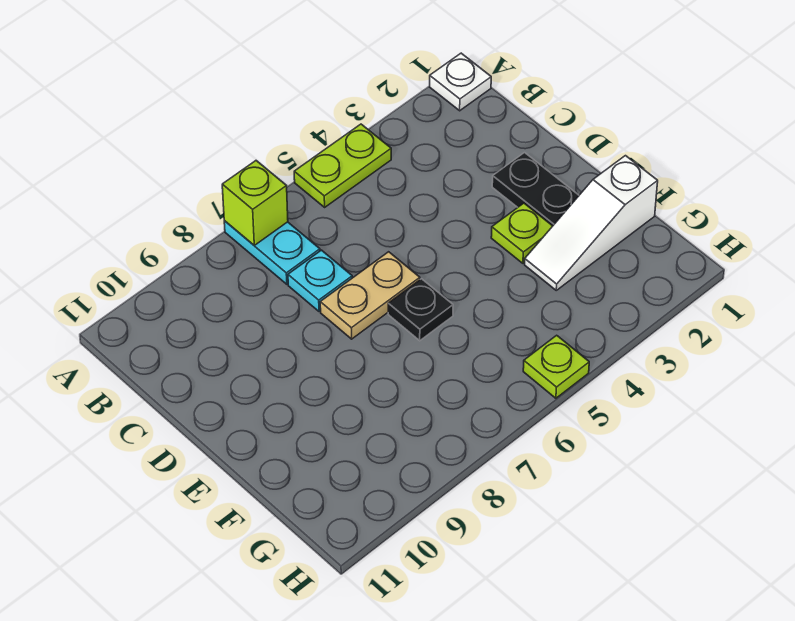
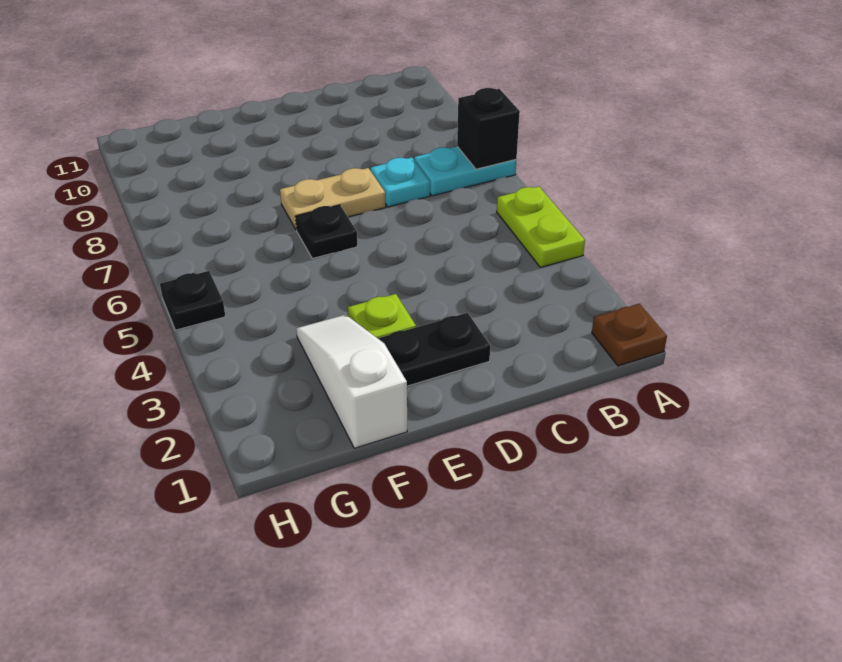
white plate A1 level 1 -> brown plate A1 level 1
lime brick A7 level 2 -> black brick A7 level 2
tan plate D6:D7 level 1 -> tan plate D7:E7 level 1
lime plate H5 level 1 -> black plate H5 level 1

